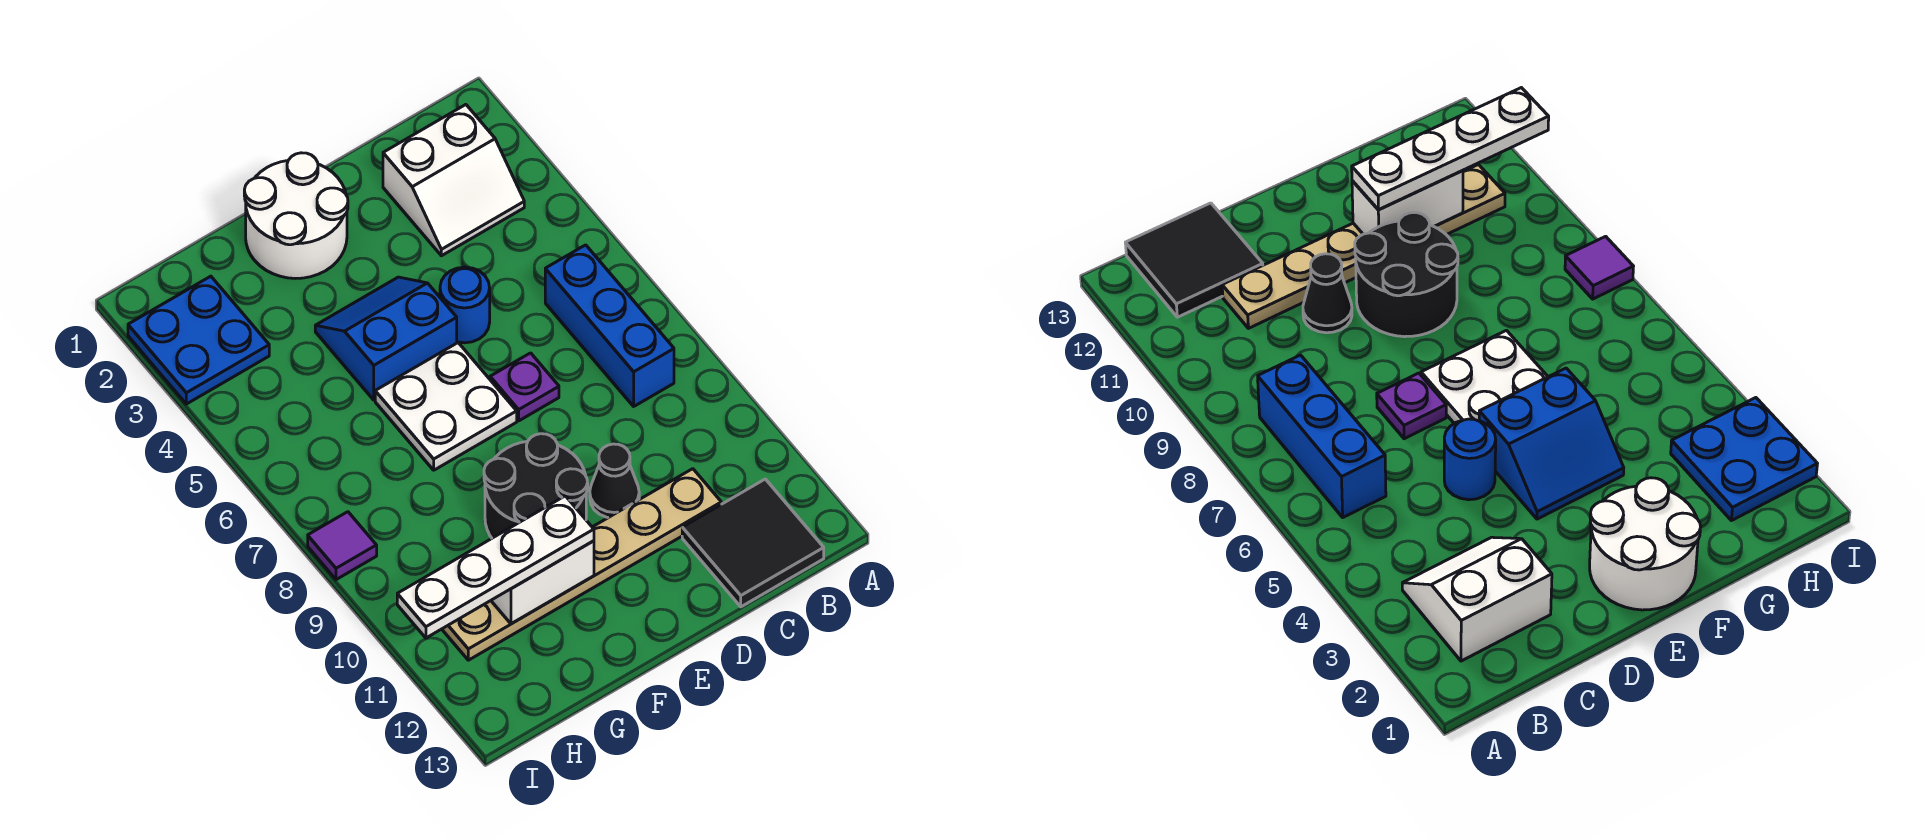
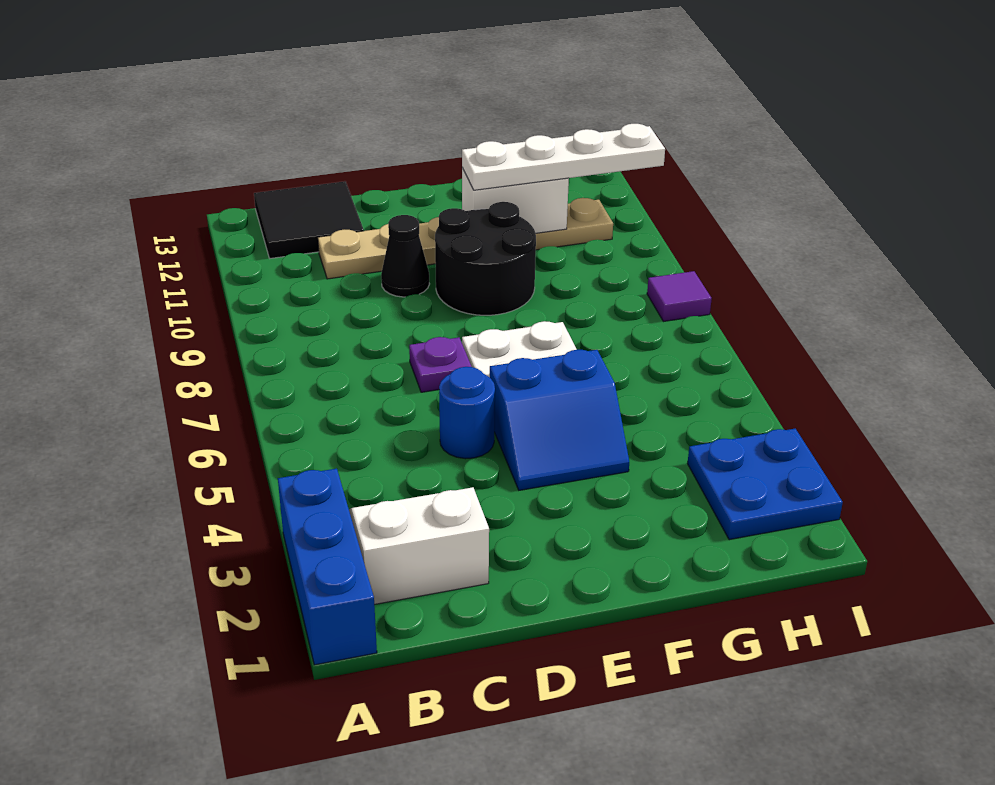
blue brick B6:B8 level 1 -> blue brick A1:A3 level 1
white round brick E1:F2 level 1 -> none

